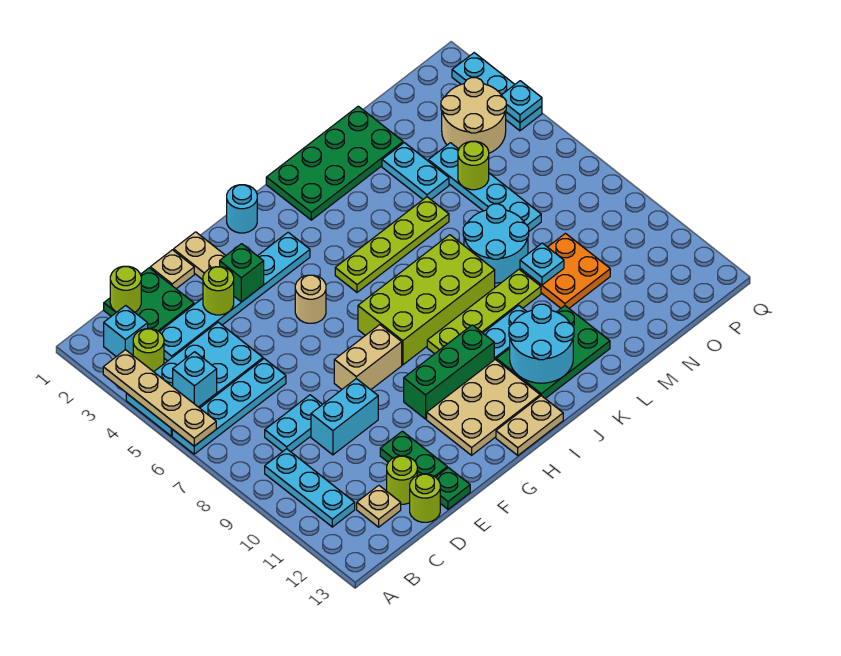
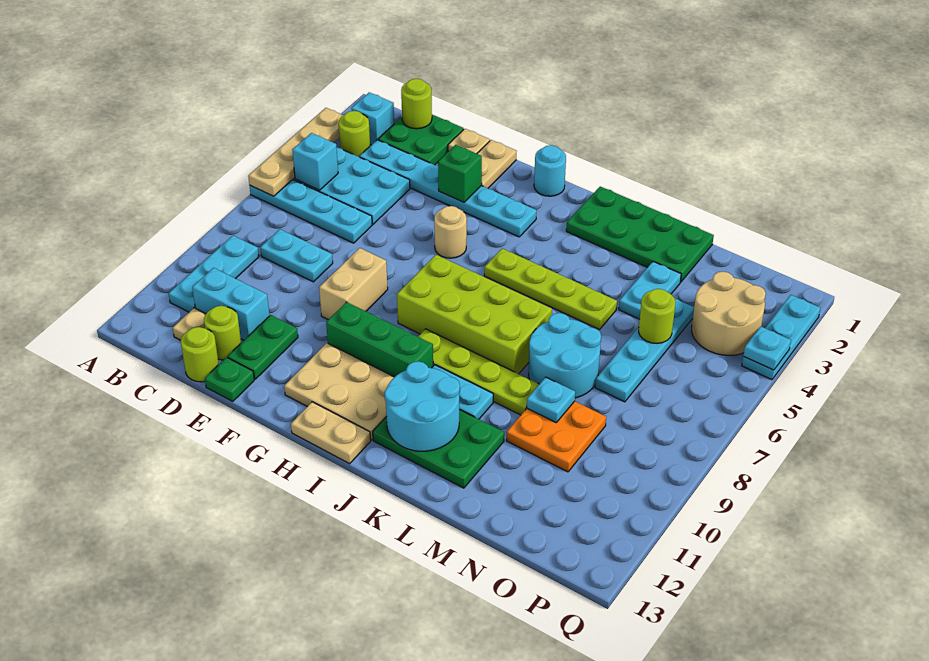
cyan brick D9:E9 level 1 -> cyan brick C11:D11 level 1
lime round brick E3 level 2 -> none
tan brick F8:G8 level 1 -> tan brick F8:F9 level 1

